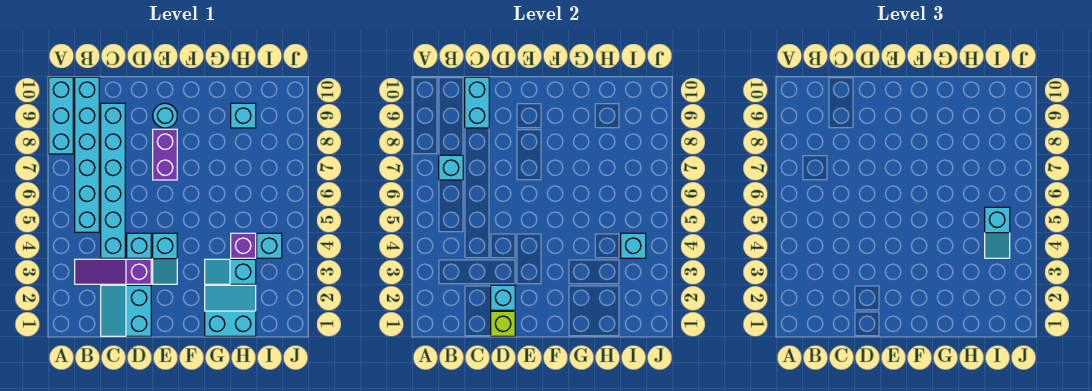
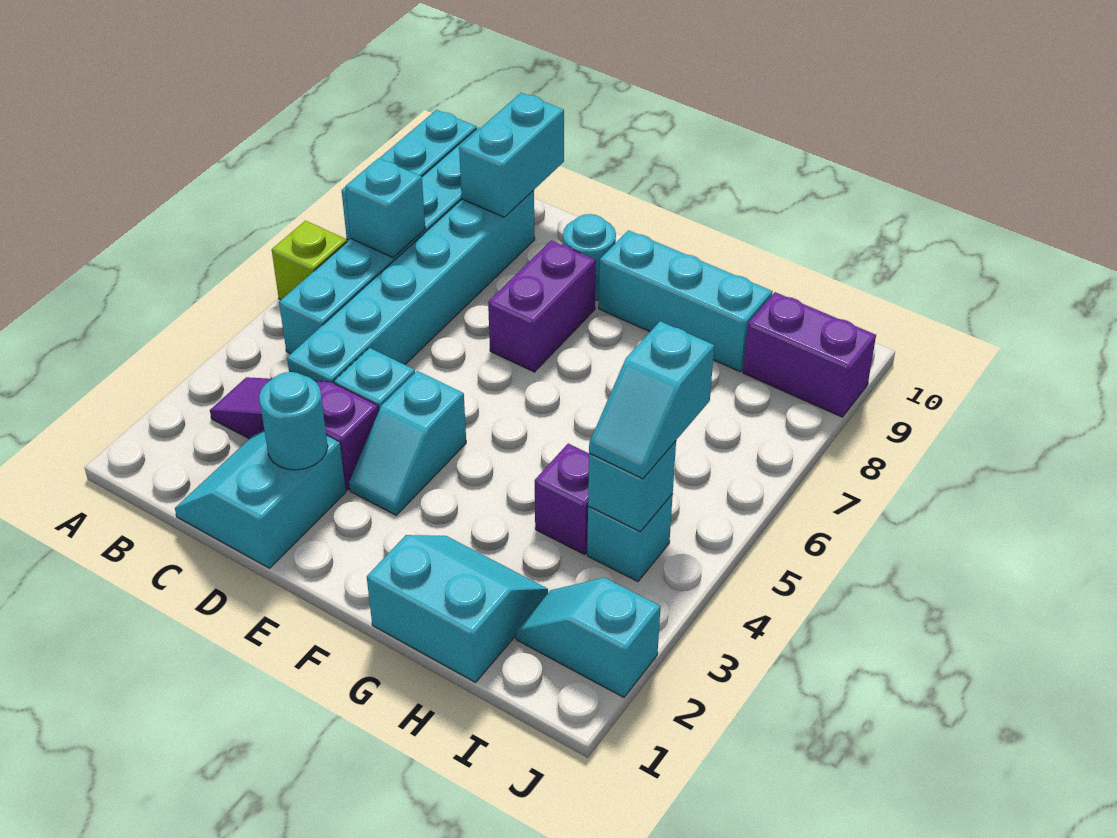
lime brick D1 level 2 -> lime brick A6 level 1
cyan brick D2 level 2 -> cyan round brick D2 level 2
cyan slope G3:H3 level 1 top H -> cyan slope I2:J2 level 1 top J
cyan brick H9 level 1 -> cyan brick F9:H9 level 1
none -> purple brick I9:J9 level 1

